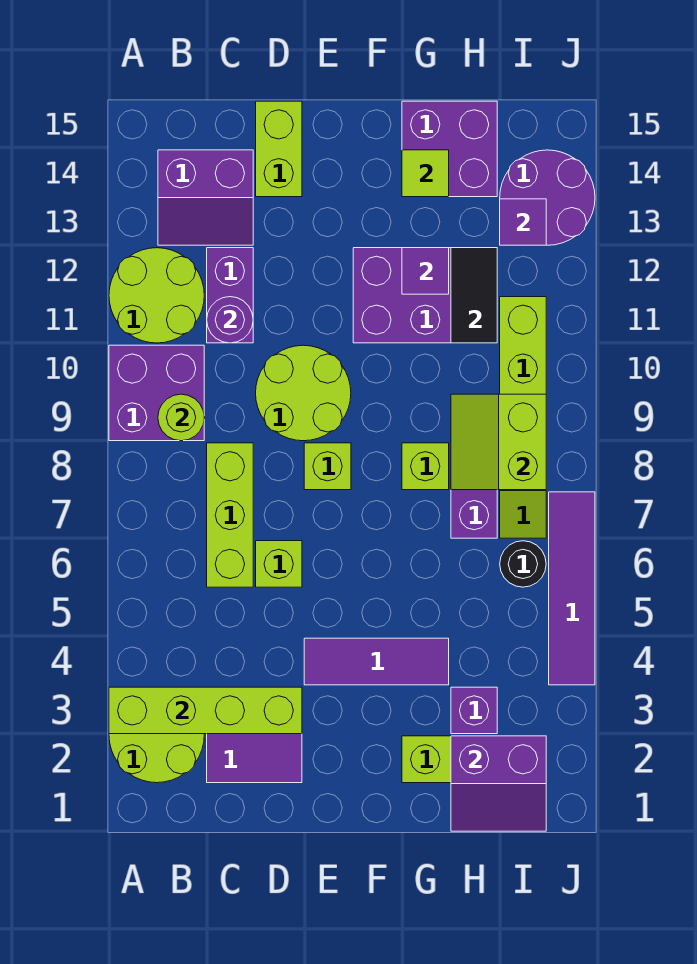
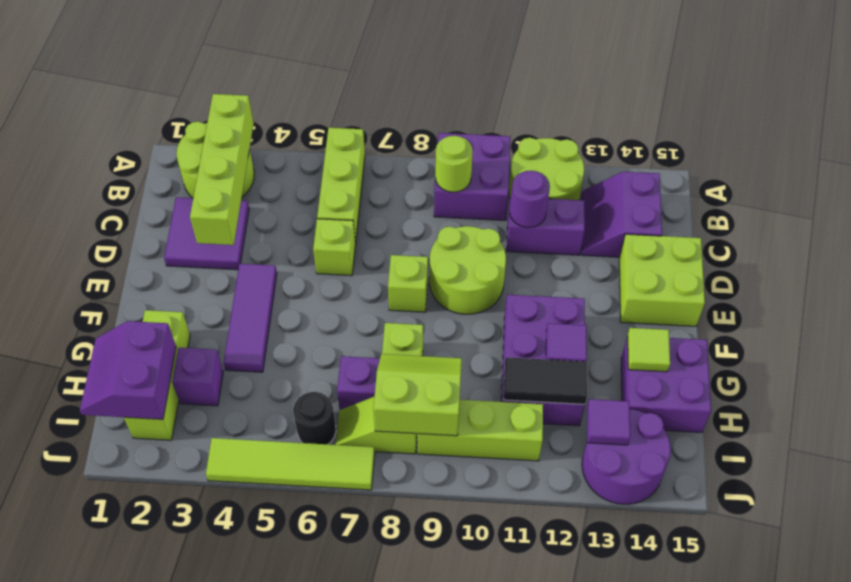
lime brick C6:C8 level 1 -> lime brick A6:C6 level 1
lime brick D14:D15 level 1 -> lime brick D14:E15 level 1
purple tile J4:J7 level 1 -> lime tile J4:J7 level 1

